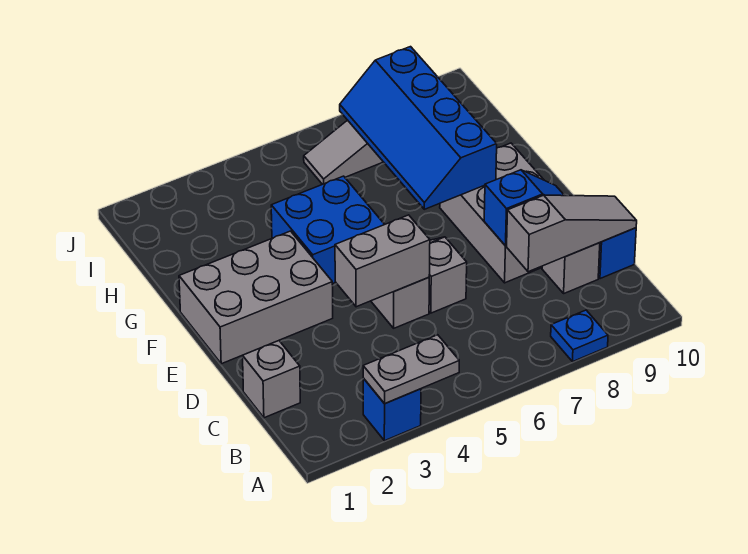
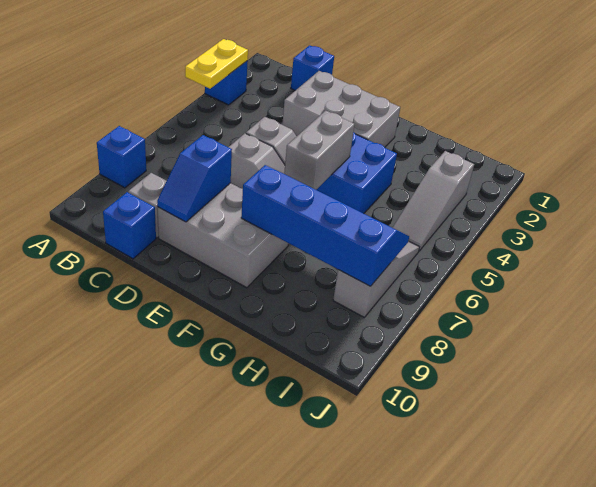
grey plate A3:A4 level 2 -> yellow plate A3:A4 level 2
blue plate A8 level 1 -> blue brick A8 level 1
grey brick C1 level 1 -> blue brick C1 level 1
grey slope C8:C10 level 2 top 8 -> grey slope I3:I5 level 1 top 3
grey brick D4:D5 level 2 -> grey brick F5:F6 level 2
grey brick E1:F3 level 1 -> grey brick D2:F3 level 1

